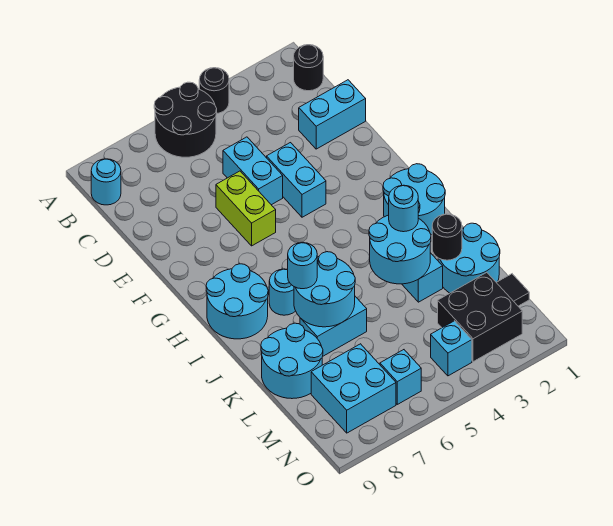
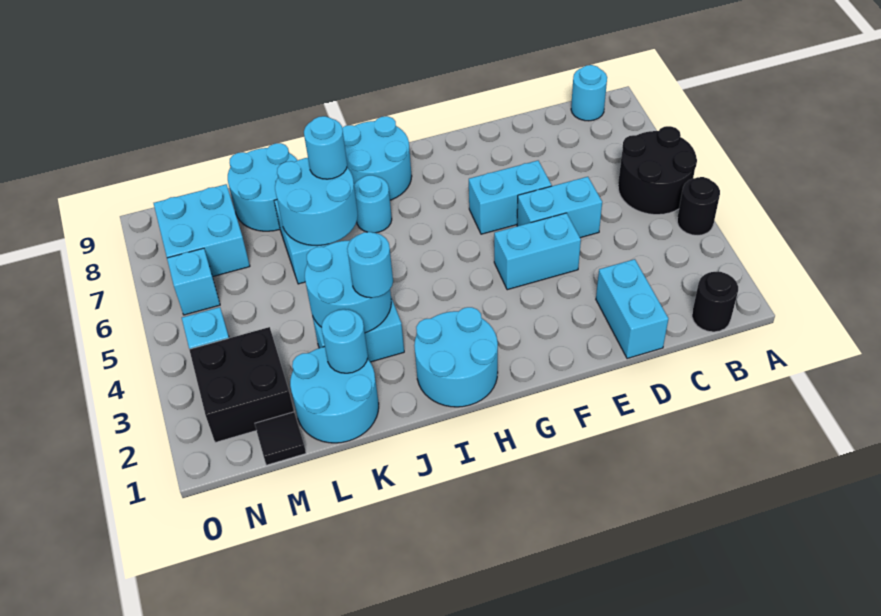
lime brick E6:F6 level 1 -> cyan brick E6:F6 level 1
black round brick K2 level 2 -> cyan round brick K2 level 2

